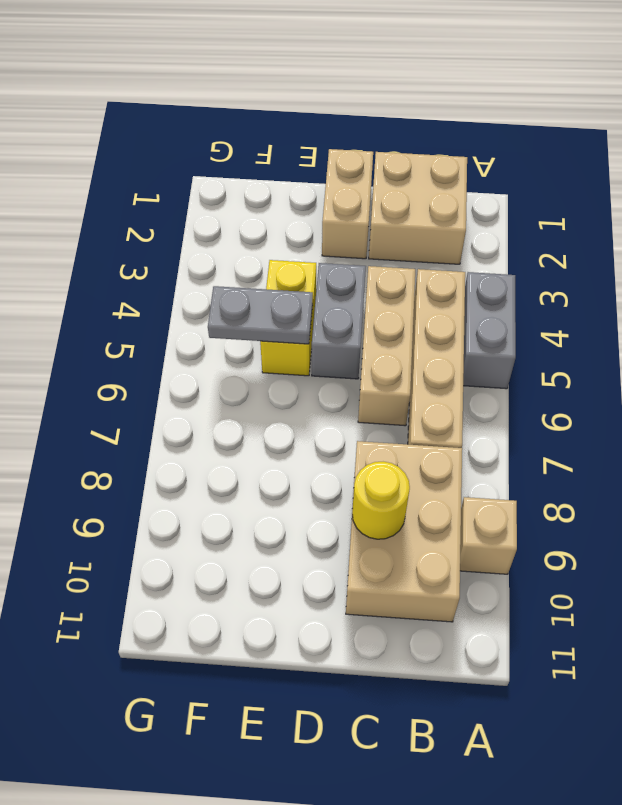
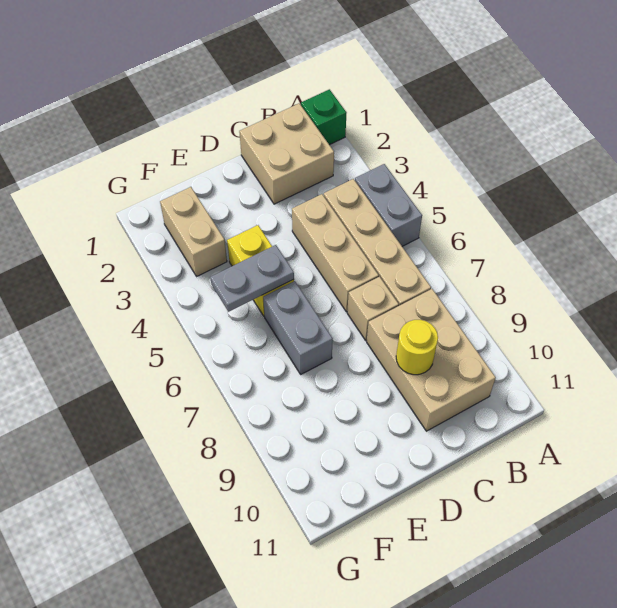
none -> green brick A1 level 1
tan brick A9 level 1 -> tan brick C7 level 1
tan brick D1:D2 level 1 -> tan brick F2:F3 level 1
grey brick D4:D5 level 1 -> grey brick E6:E7 level 1

